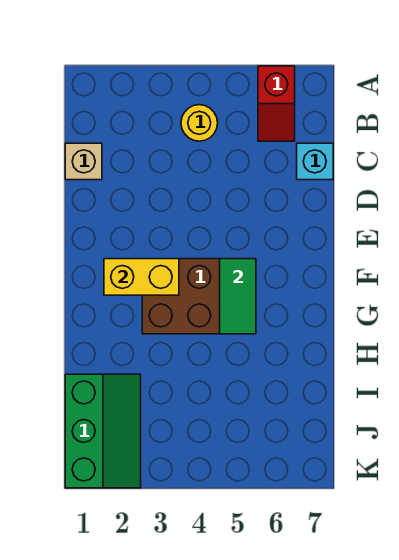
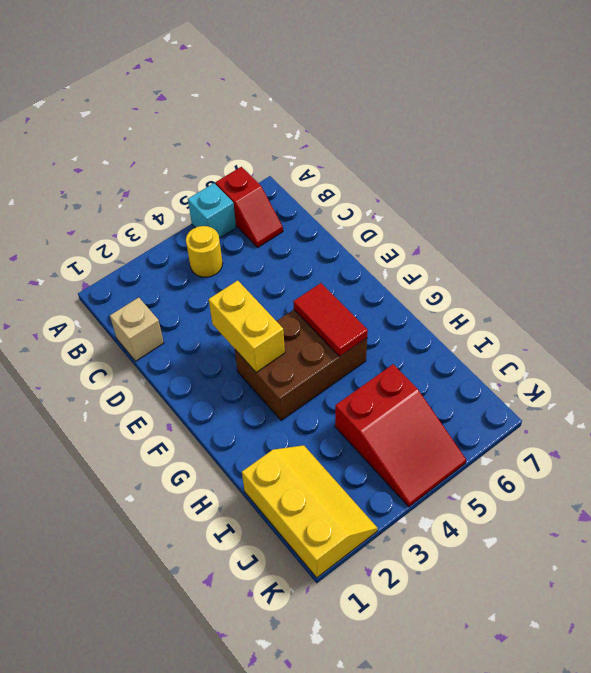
cyan brick C7 level 1 -> cyan brick A5 level 1
yellow brick F2:F3 level 2 -> yellow brick E3:F3 level 2
green tile F5:G5 level 2 -> red tile F5:G5 level 2
green slope I1:K2 level 1 top 1 -> yellow slope I1:K2 level 1 top 1
none -> red slope I4:K5 level 1 top I

